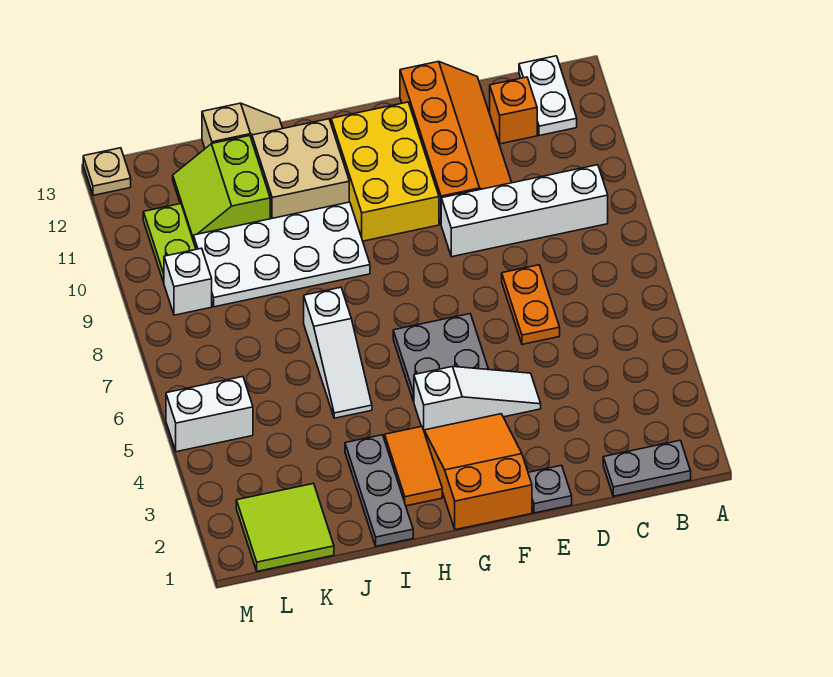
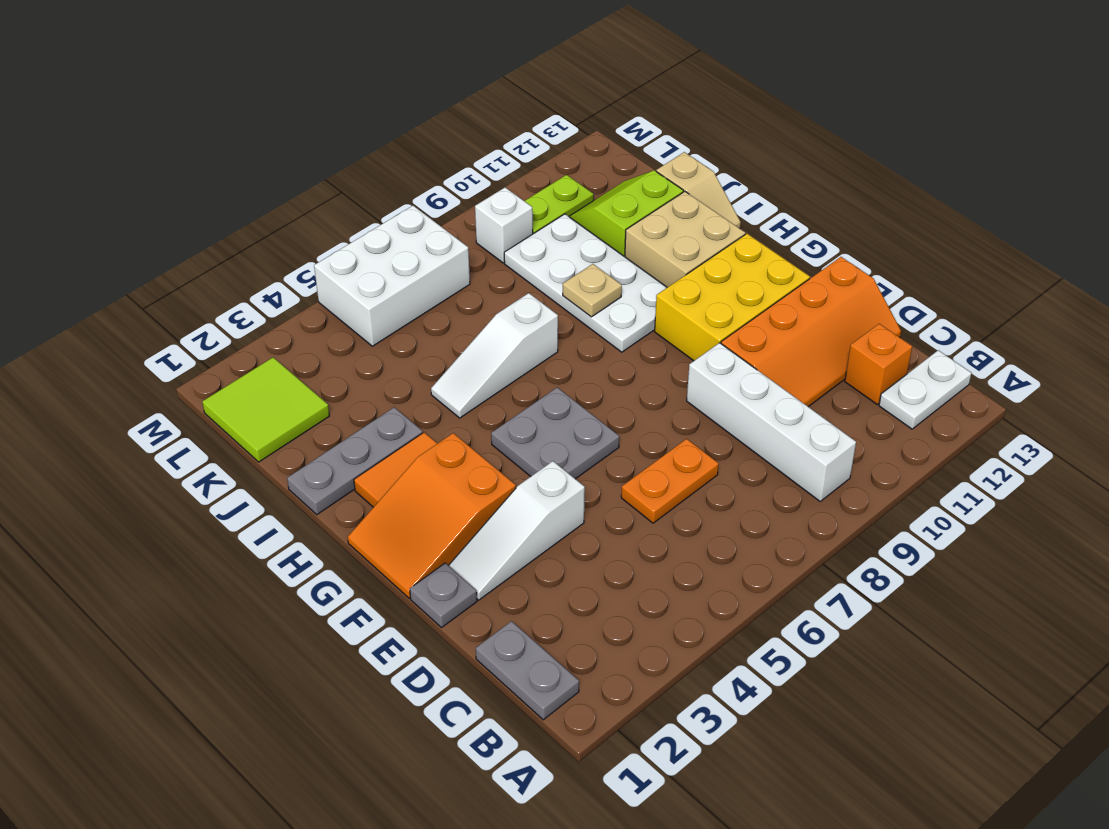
white slope E4:G4 level 1 top G -> white slope E2:E4 level 1 top 4
orange slope F1:G3 level 1 top 1 -> orange slope F1:G3 level 1 top 3
white brick L5:M5 level 1 -> white brick L5:M7 level 1
tan plate M13 level 1 -> tan plate I9 level 2

